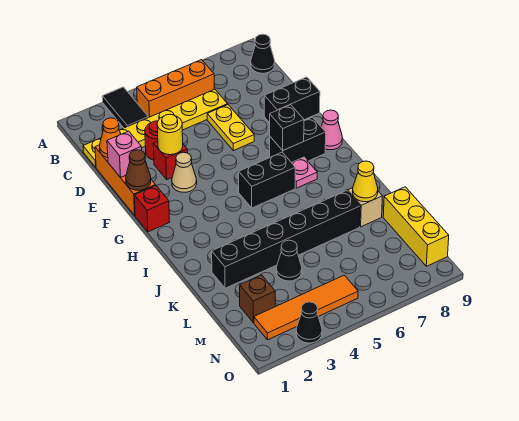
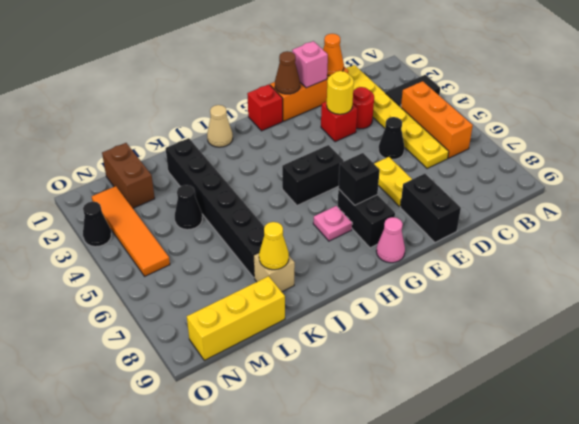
black cone B9 level 1 -> black cone D5 level 1
yellow plate D6:E6 level 1 -> yellow plate E6:E7 level 1
tan cone F3 level 1 -> tan cone I1 level 1
black brick H5:H6 level 1 -> black brick G5:H5 level 1
brown brick M2 level 1 -> brown brick M1:M2 level 1

